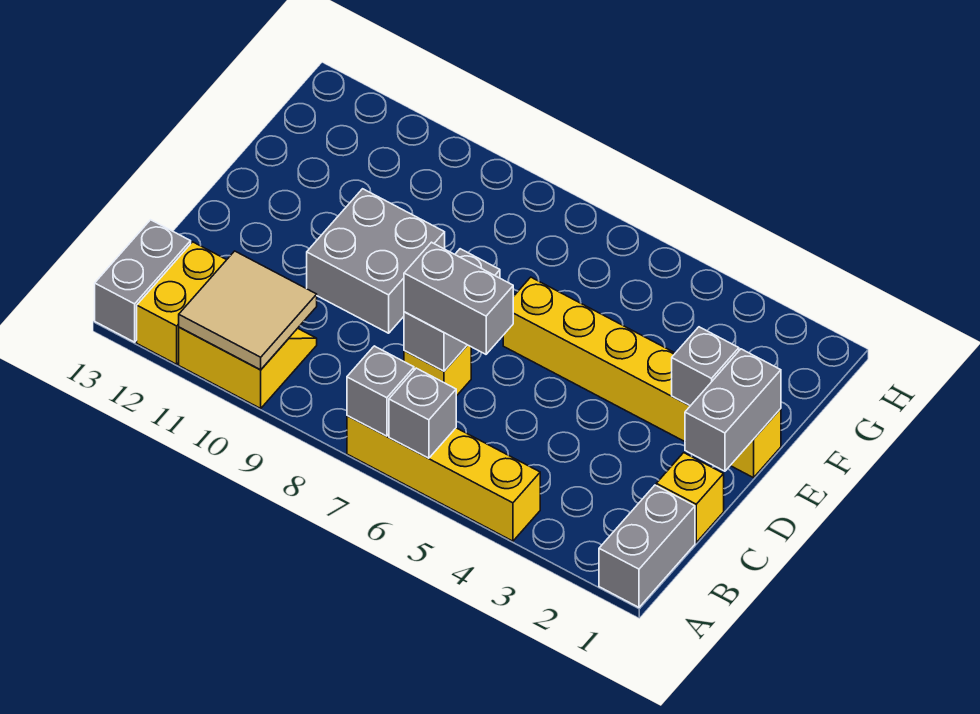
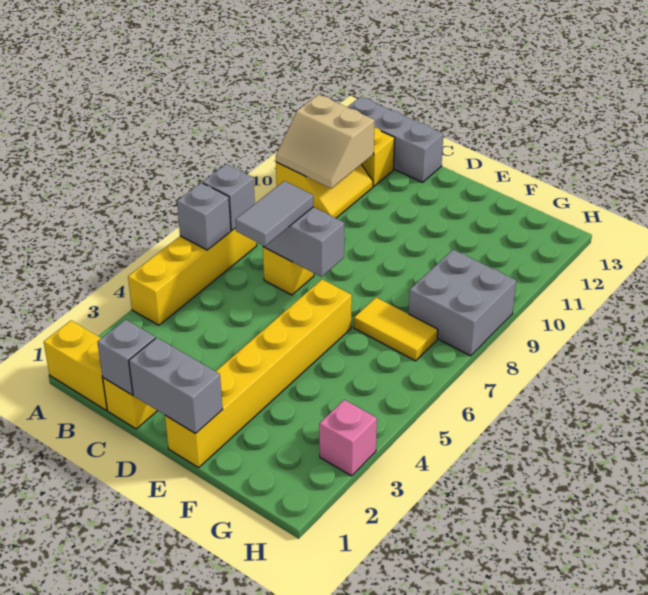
grey brick A1:B1 level 1 -> yellow brick A1:B1 level 1
tan tile A10:B11 level 2 -> tan slope A10:B11 level 2 top 11
grey brick A13:B13 level 1 -> grey brick A13:C13 level 1
grey brick C6:C7 level 3 -> grey tile C6:C7 level 3
grey brick D9:E10 level 1 -> grey brick G8:H9 level 1
grey brick E2 level 2 -> grey brick C1 level 2
none -> yellow tile F7:G7 level 1
none -> pink brick H3 level 1

